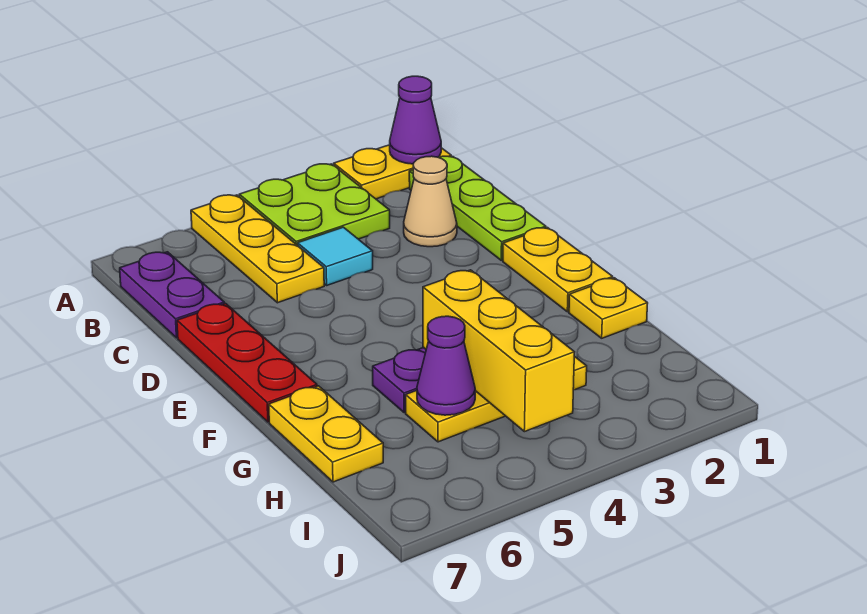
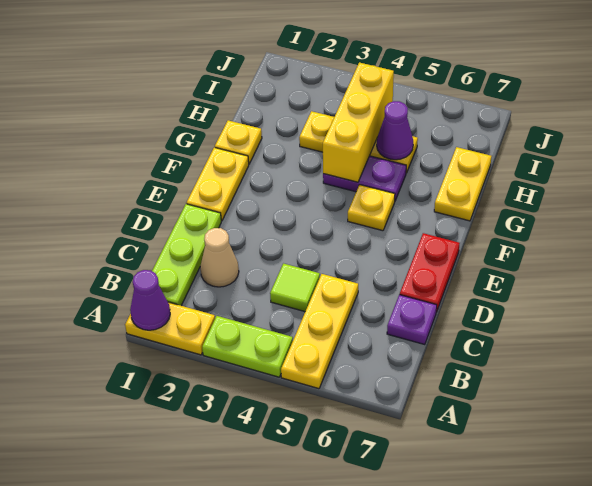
lime plate A3:B4 level 1 -> lime plate A3:A4 level 1
purple plate B7:C7 level 1 -> purple plate C7 level 1
cyan tile C4 level 1 -> lime tile C4 level 1
red plate D7:F7 level 1 -> red plate D7:E7 level 1
none -> yellow plate F5 level 1

